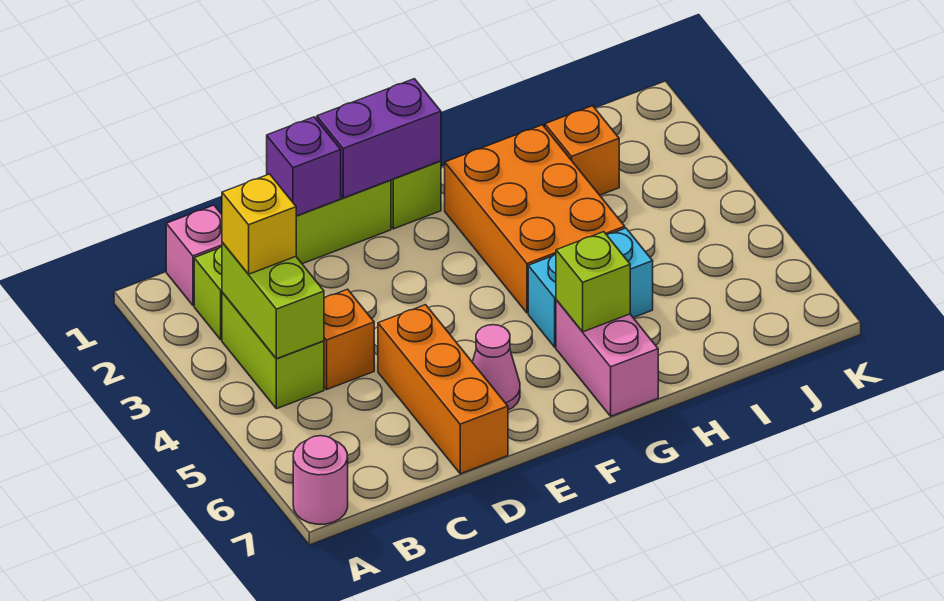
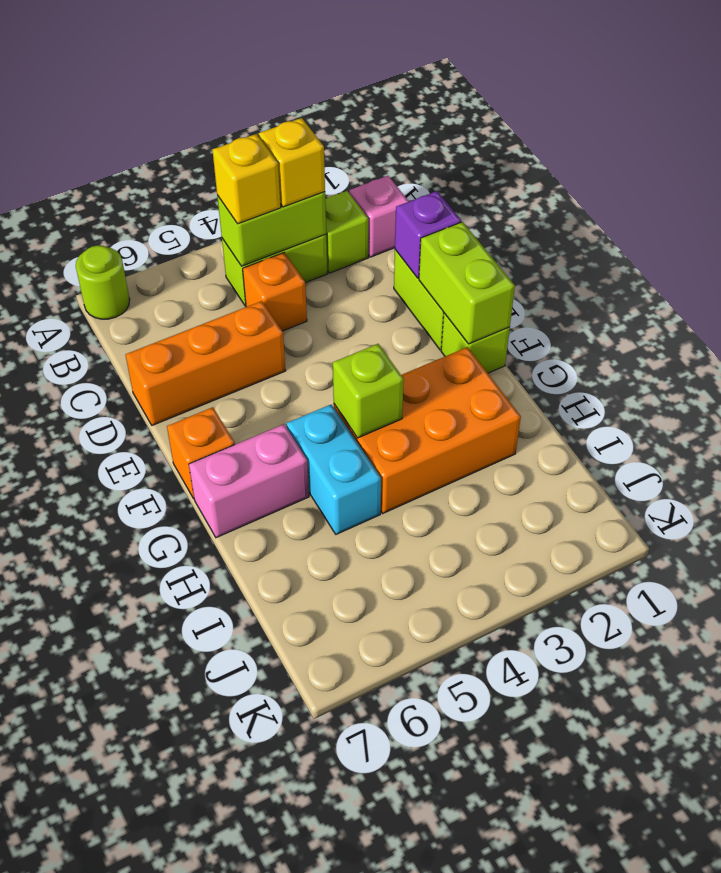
pink round brick A7 level 1 -> lime round brick A7 level 1
none -> yellow brick B4 level 3
purple brick E1:F1 level 2 -> lime brick E1:F1 level 2
pink cone E6 level 1 -> none
lime brick G6 level 2 -> lime brick G4 level 2
orange brick I2 level 1 -> orange brick F7 level 1

